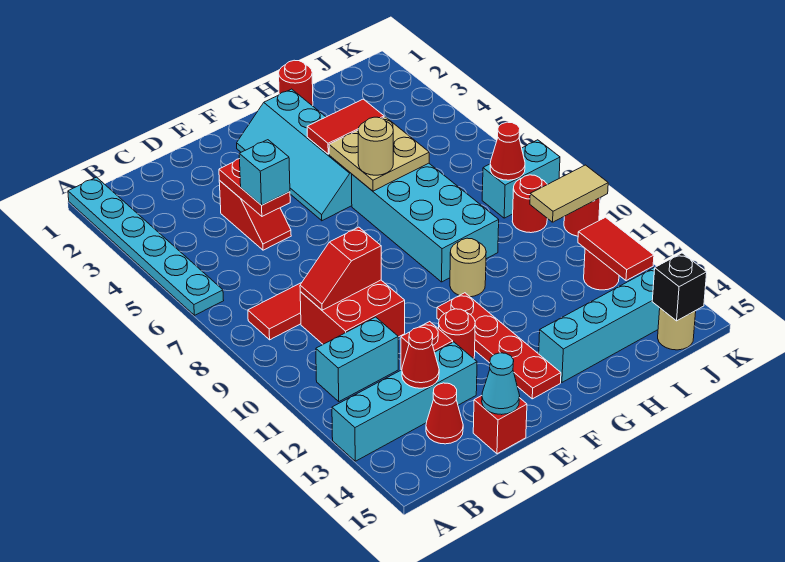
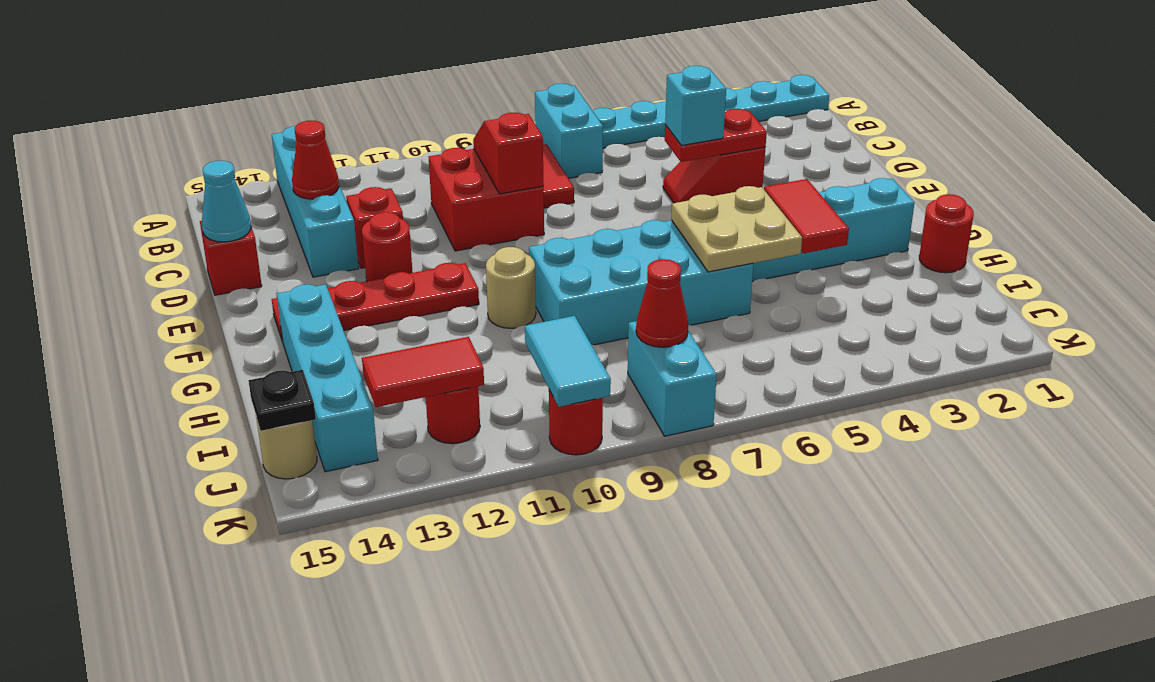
cyan brick B11:C11 level 1 -> cyan brick A7:B7 level 1
red cone C14 level 1 -> none
tan round brick G6 level 3 -> none
red round brick J9 level 1 -> none
tan tile J10:K10 level 2 -> cyan tile J10:K10 level 2
black brick J15 level 2 -> black plate J15 level 2

